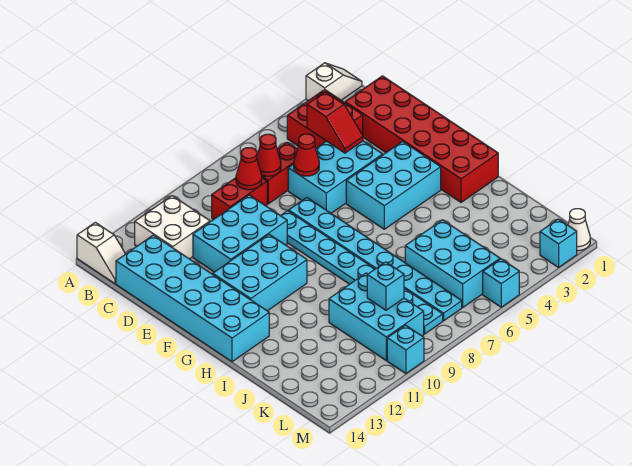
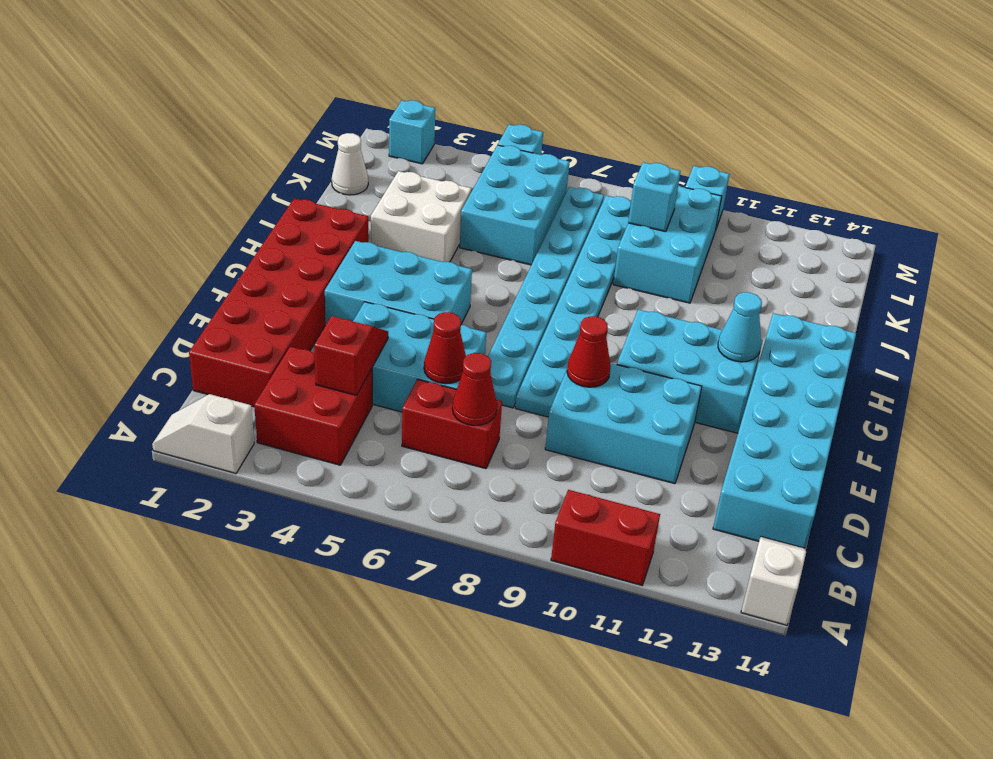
white brick B11:C12 level 1 -> white brick I3:J4 level 1
red brick C8:C9 level 1 -> red brick A10:A11 level 1
red cone C8 level 2 -> red cone E9 level 2
none -> cyan cone G12 level 2
white cone M1 level 1 -> white cone K1 level 1

